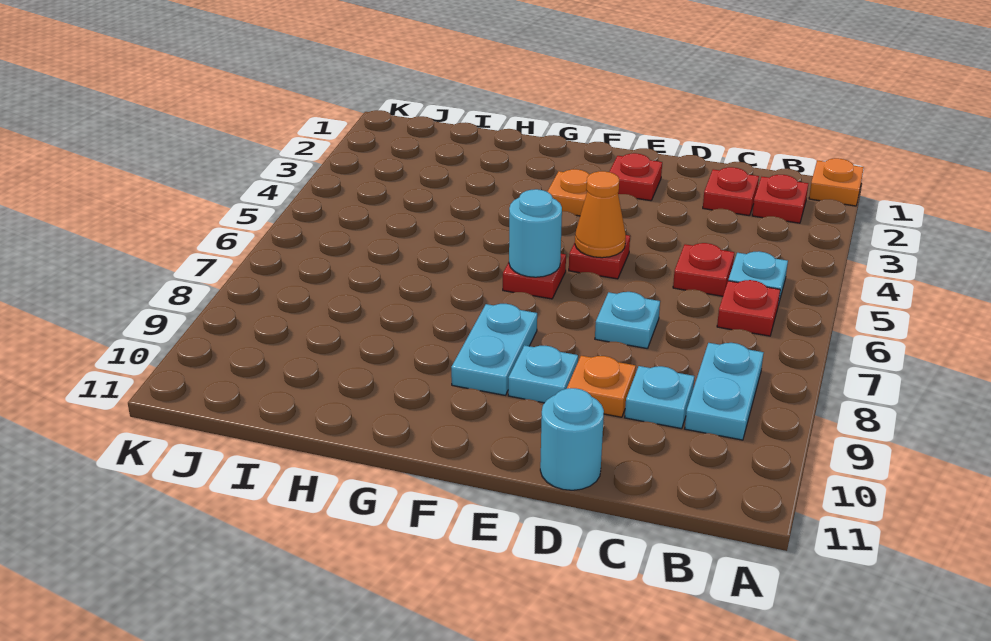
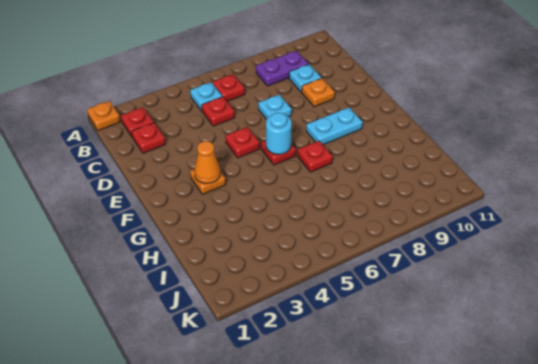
cyan plate B8:B9 level 1 -> purple plate B8:B9 level 1
cyan round brick D11 level 1 -> none
red plate E2 level 1 -> red plate G7 level 1
orange cone E5 level 2 -> orange cone F3 level 2
cyan plate E9 level 1 -> none

